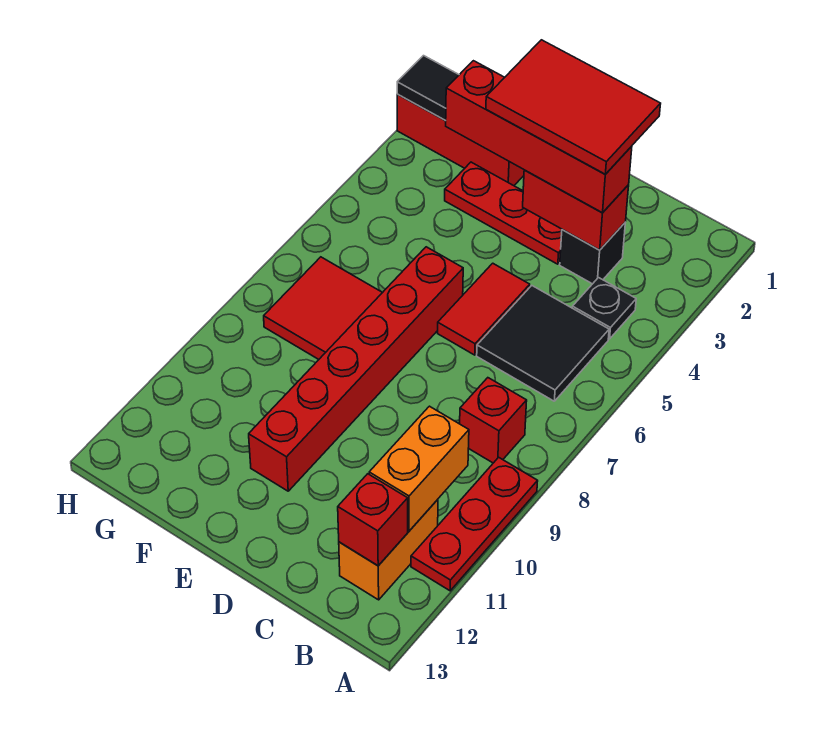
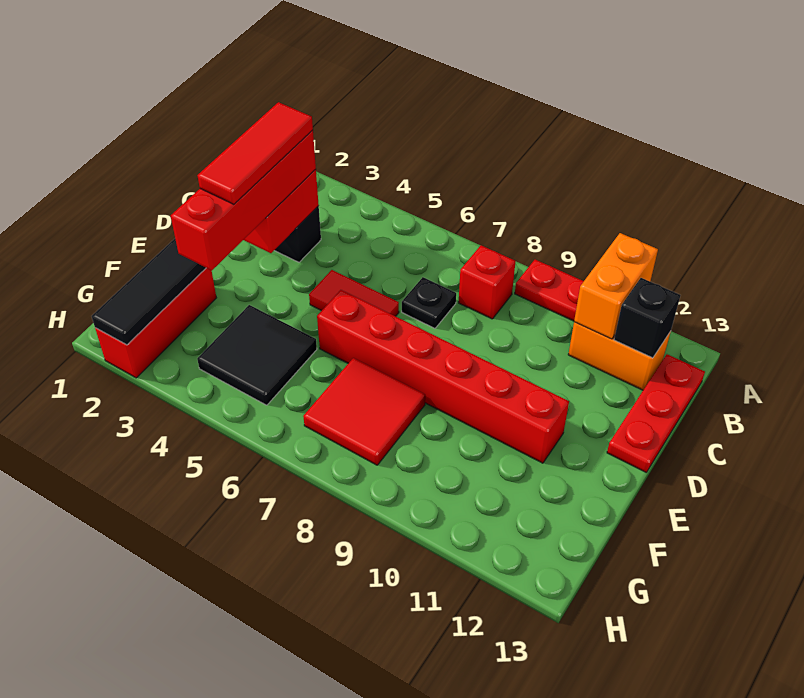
black plate B4 level 1 -> black plate C7 level 1
black tile B5:C6 level 1 -> black tile F4:G5 level 1
orange brick B10:B11 level 2 -> orange brick A11:B11 level 2
red brick B12 level 2 -> black brick B12 level 2
red tile C2:E3 level 4 -> red tile C3:E3 level 4
red plate D3:F3 level 1 -> red plate B13:D13 level 1

